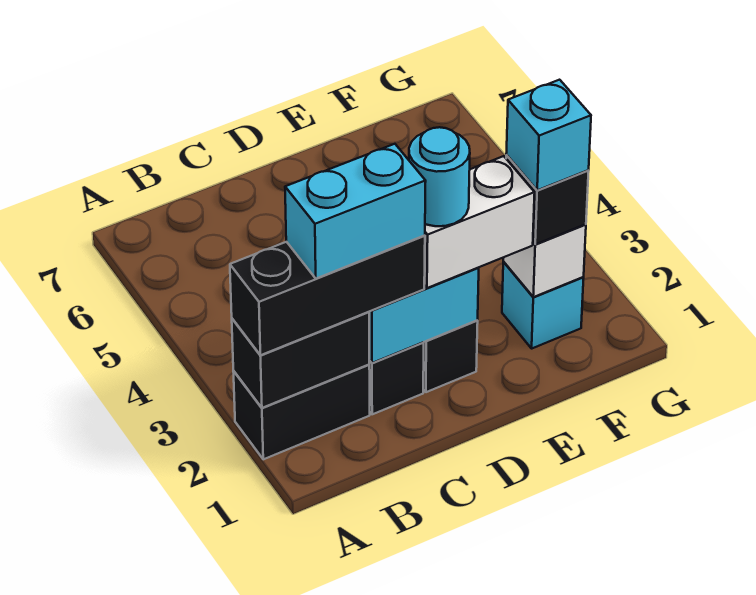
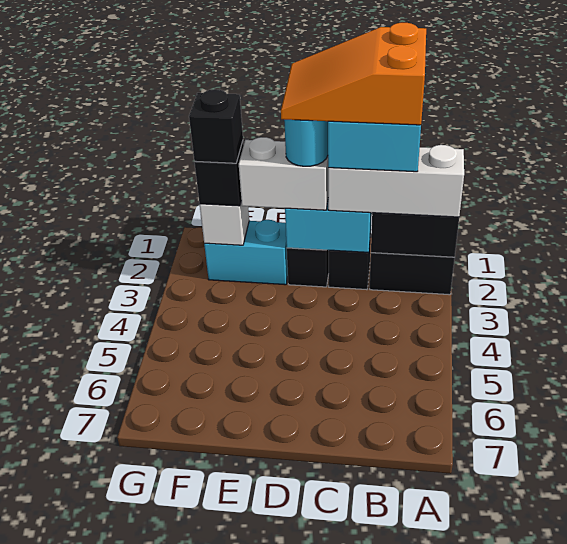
black brick A2:C2 level 3 -> white brick A2:C2 level 3
none -> orange slope B1:D2 level 5 top B
cyan brick F2 level 1 -> cyan brick E2:F2 level 1
cyan brick F2 level 4 -> black brick F2 level 4

